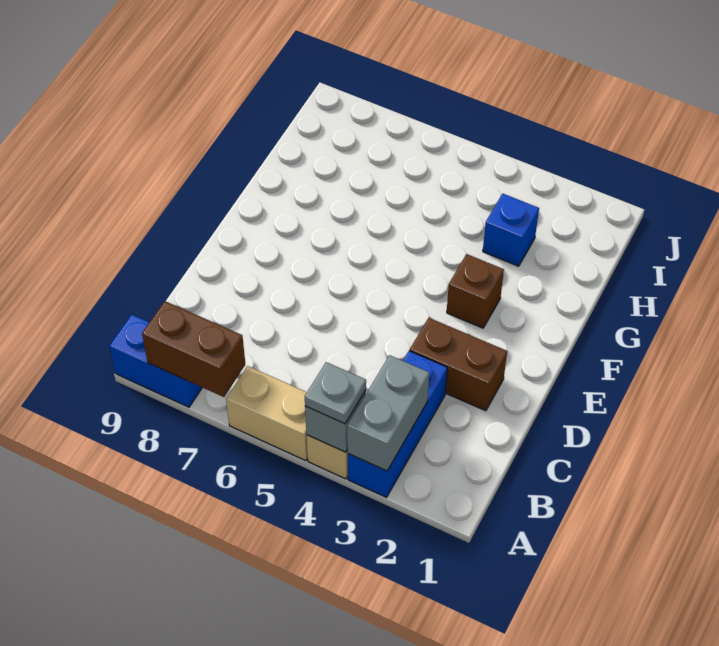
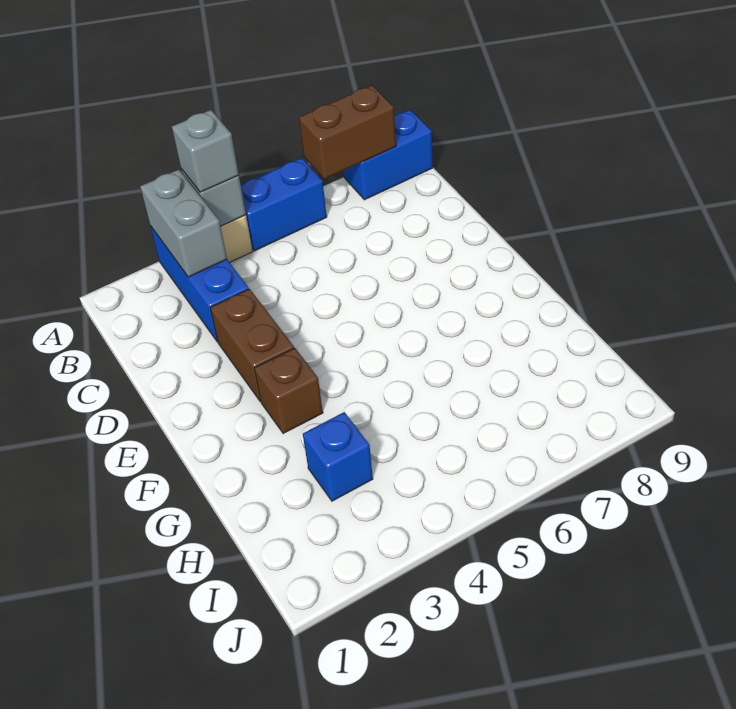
grey plate A4 level 3 -> grey brick A4 level 3
tan brick A5:A6 level 1 -> blue brick A5:A6 level 1
brown brick D2:D3 level 1 -> brown brick D3:E3 level 1

